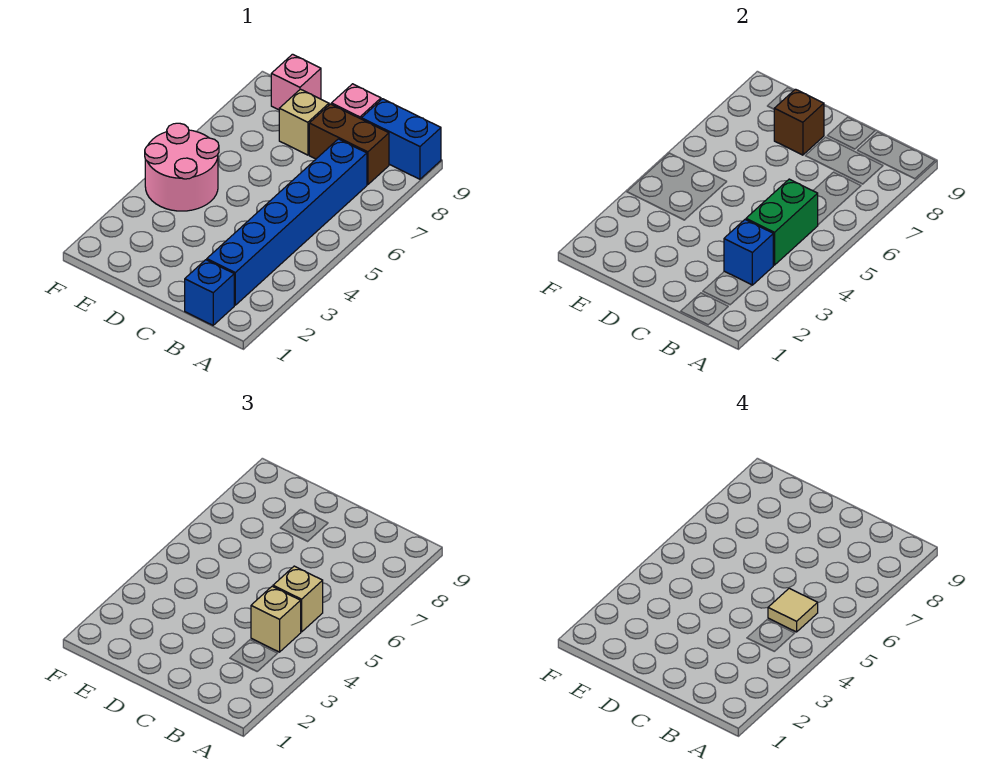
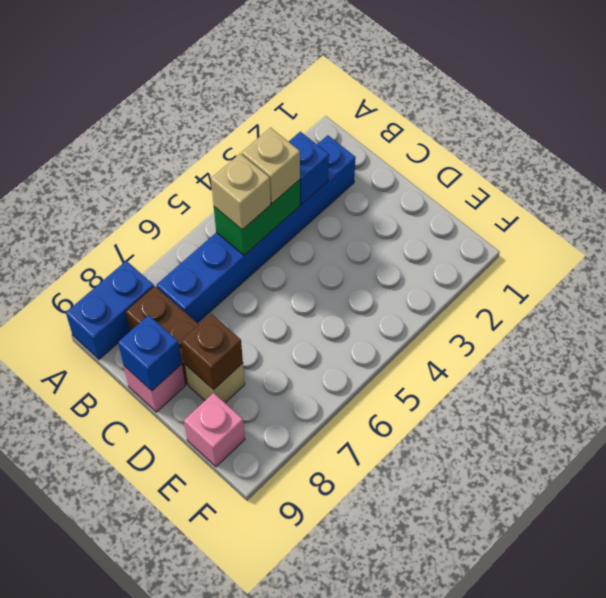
blue brick A9:B9 level 1 -> blue brick A8:A9 level 1
blue brick B1 level 1 -> blue brick C9 level 2
tan tile B5 level 4 -> none
pink round brick E4:F5 level 1 -> none

